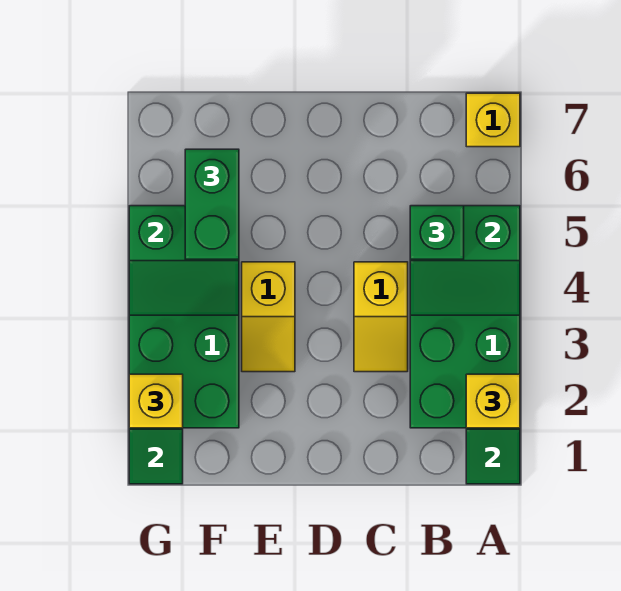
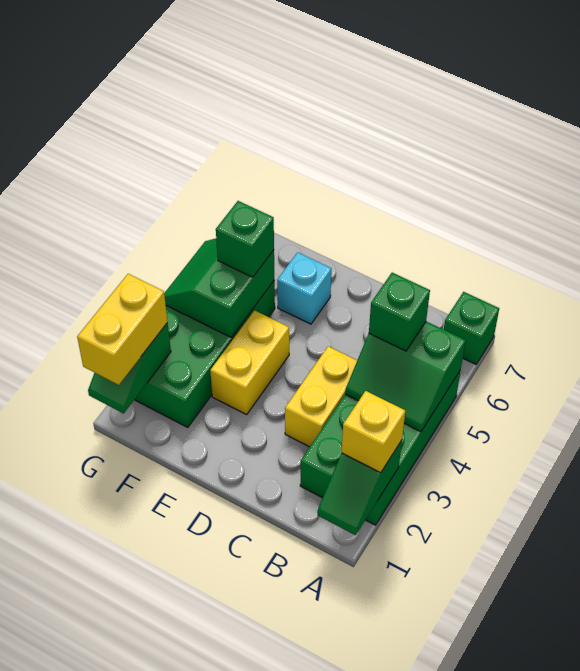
yellow brick A7 level 1 -> green brick A7 level 1
yellow slope C3:C4 level 1 top 4 -> yellow brick C3:C4 level 1
yellow slope E3:E4 level 1 top 4 -> yellow brick E3:E4 level 1
none -> cyan brick E6 level 1
green slope F4:G5 level 2 top 5 -> green slope F4:G5 level 2 top F
green brick F5:F6 level 3 -> green brick F5 level 3
yellow brick G2 level 3 -> yellow brick G1:G2 level 3

